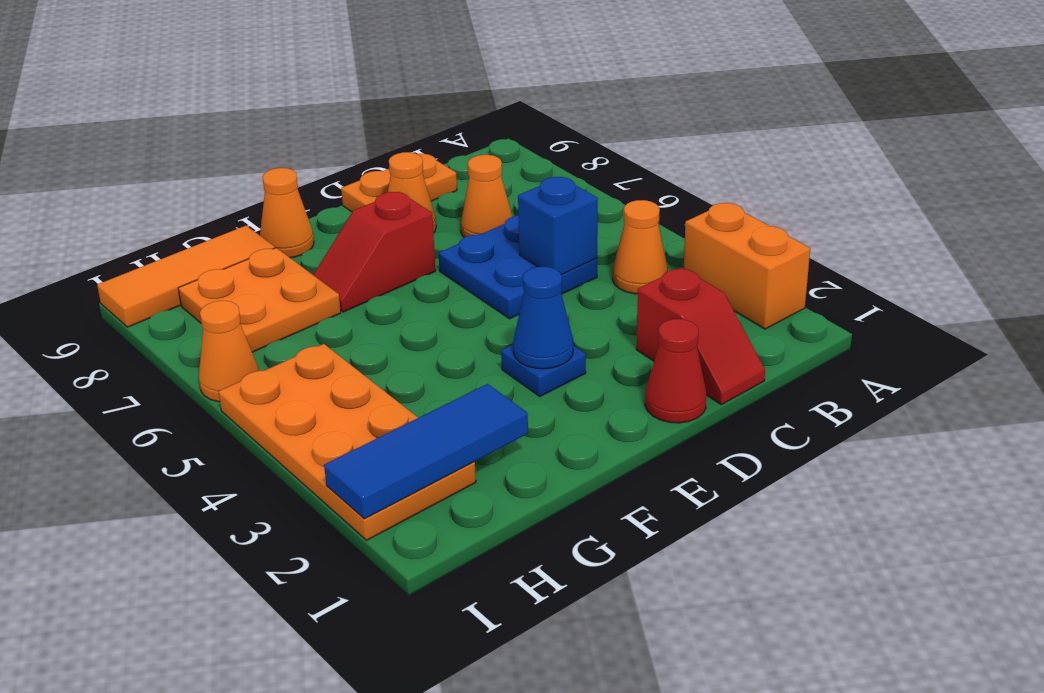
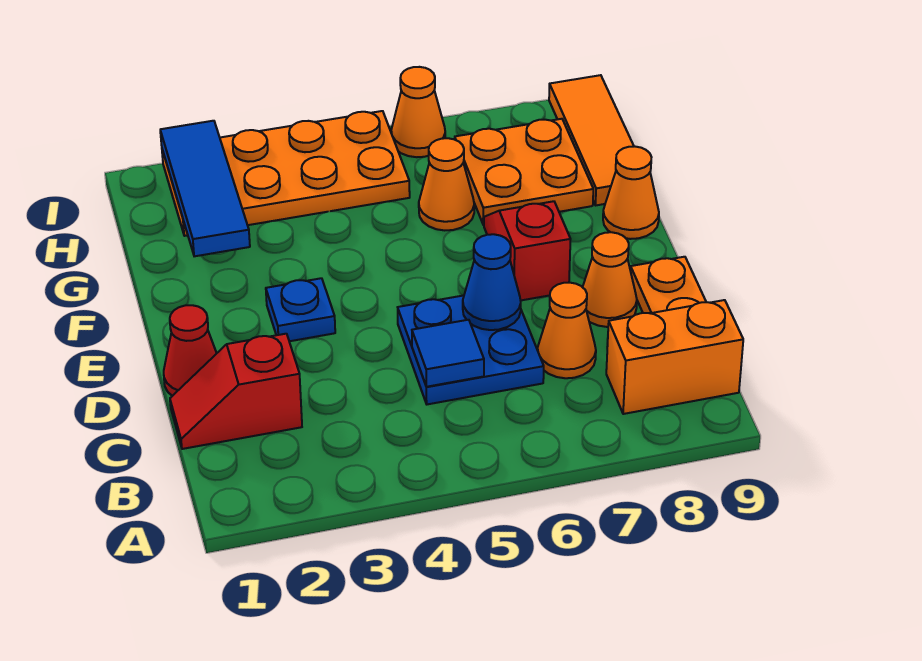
orange brick A2:A3 level 1 -> orange brick B8:B9 level 1
orange cone B4 level 1 -> orange cone G6 level 1
blue brick C5 level 2 -> blue tile C5 level 2
blue cone E3 level 2 -> blue cone D6 level 2

